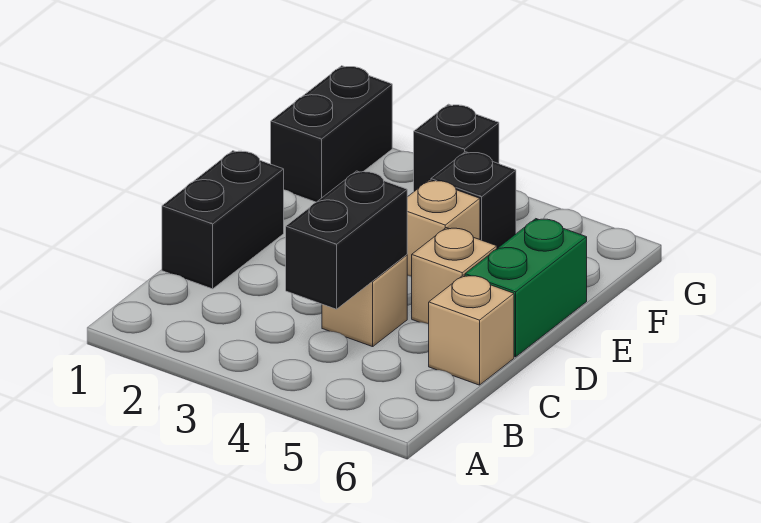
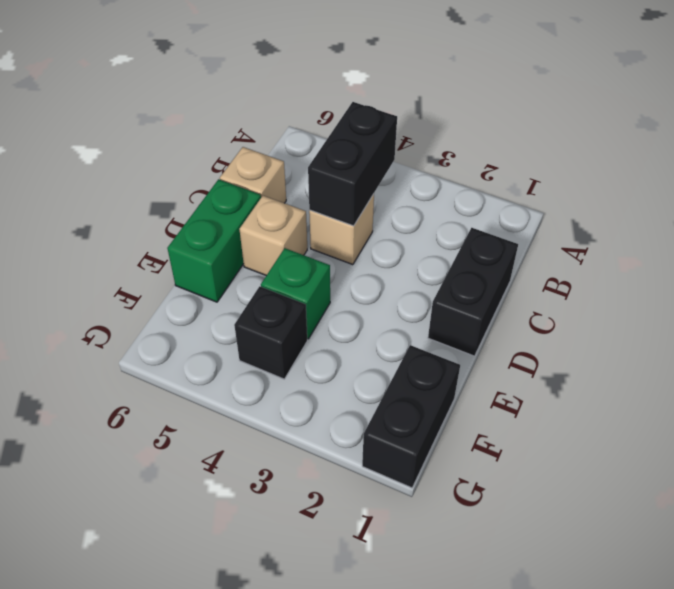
tan brick E4 level 1 -> green brick E4 level 1
black brick G3 level 1 -> none

